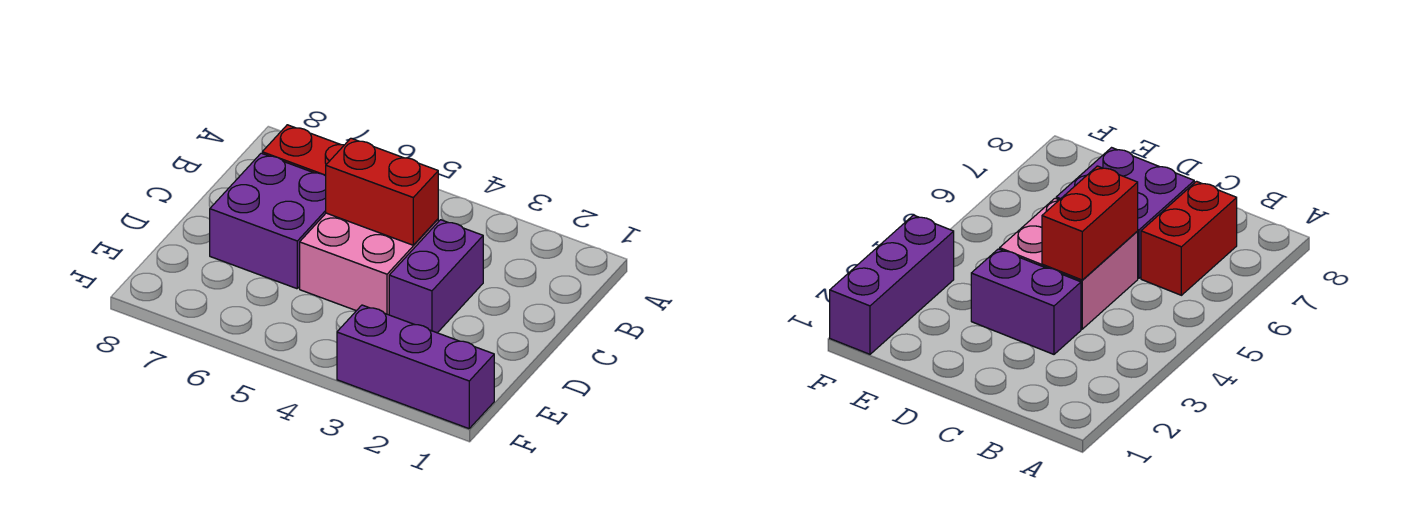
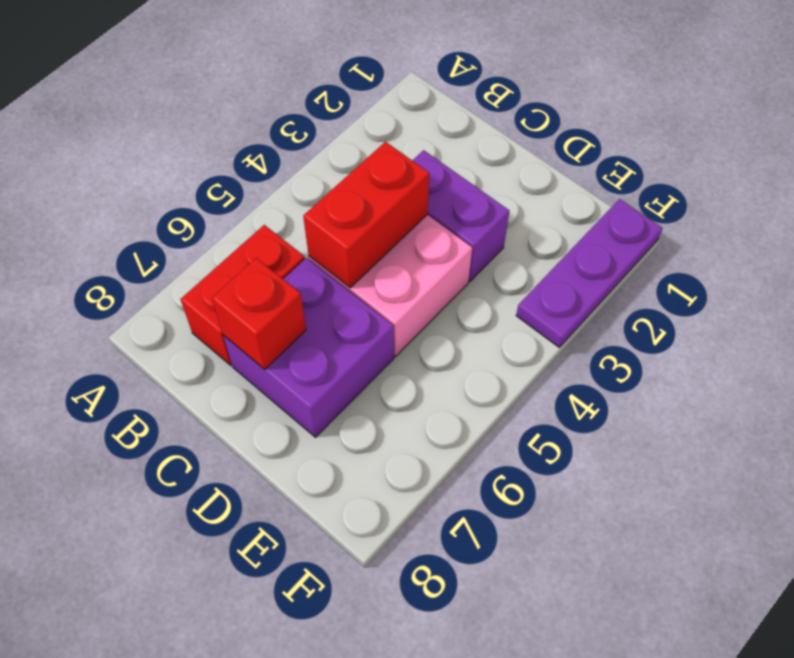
none -> red brick C7 level 2
purple brick F1:F3 level 1 -> purple plate F1:F3 level 1

